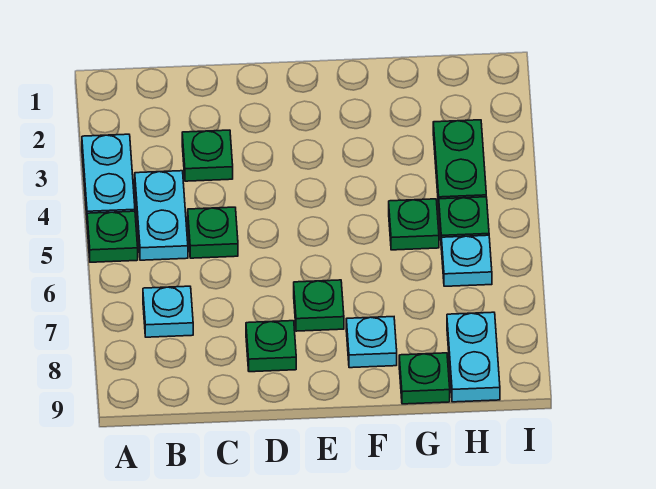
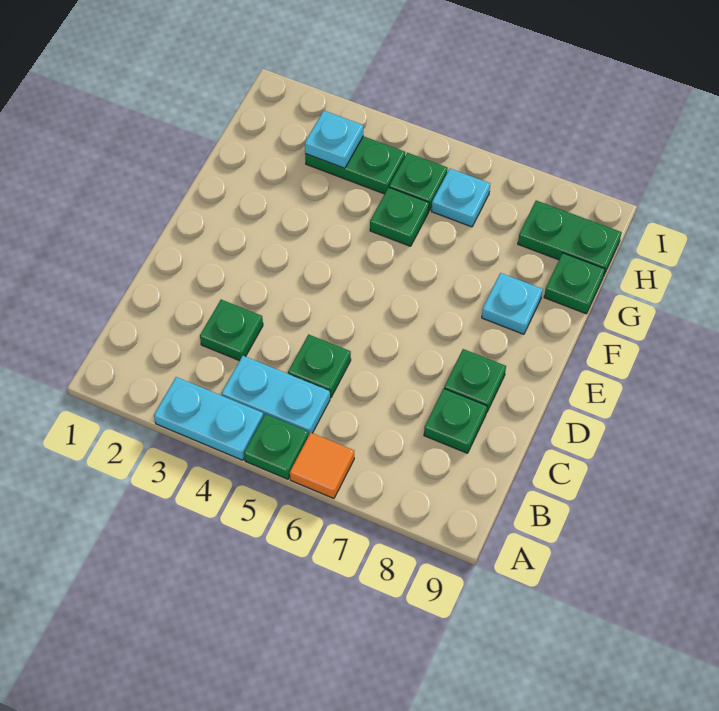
none -> orange tile A6 level 1
cyan plate B7 level 1 -> cyan plate H3 level 2
green plate E7 level 1 -> green plate C8 level 1
cyan plate H8:H9 level 1 -> green plate H8:H9 level 1

